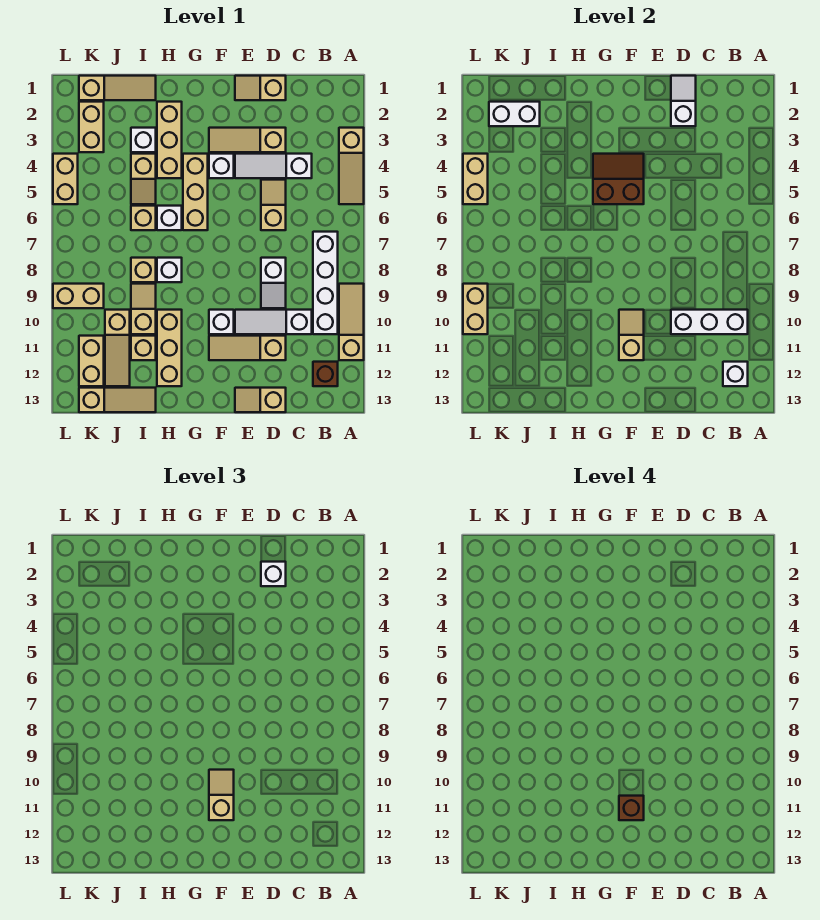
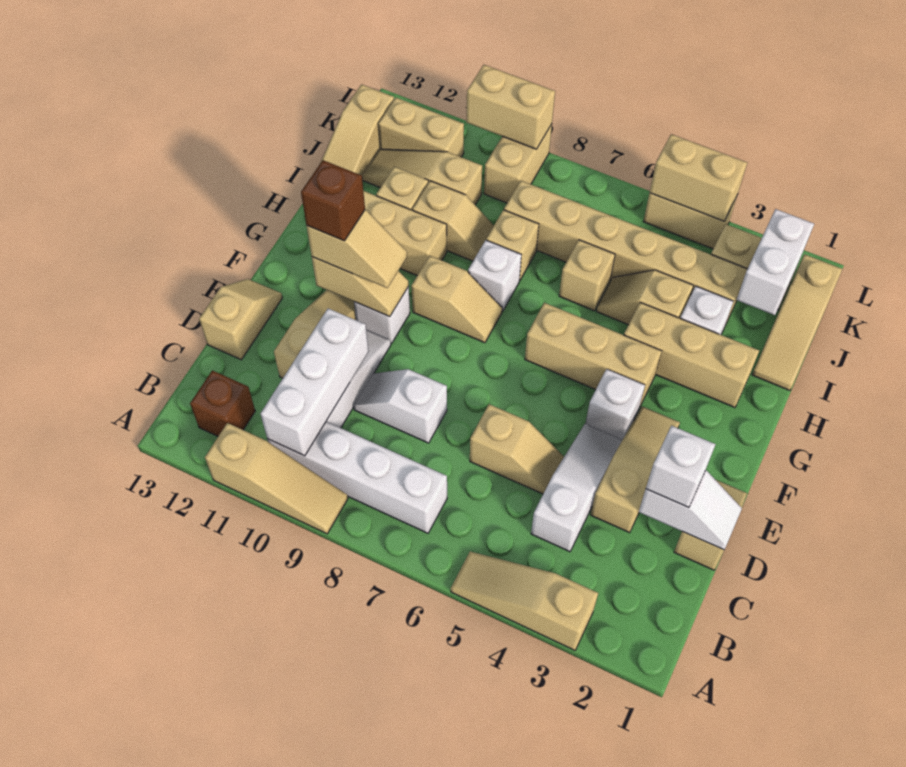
white brick B12 level 2 -> none
brown slope F4:G5 level 2 top 5 -> none
none -> tan slope G8:G9 level 1 top 9
white brick H6 level 1 -> none
none -> tan brick J3:J8 level 1

